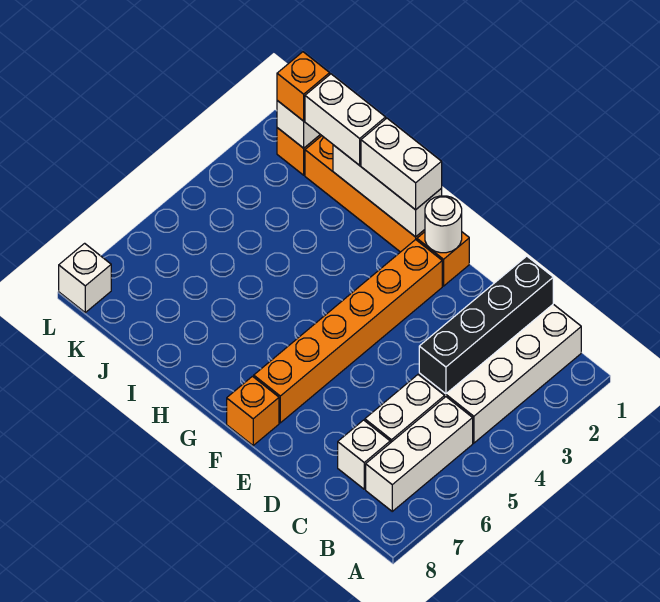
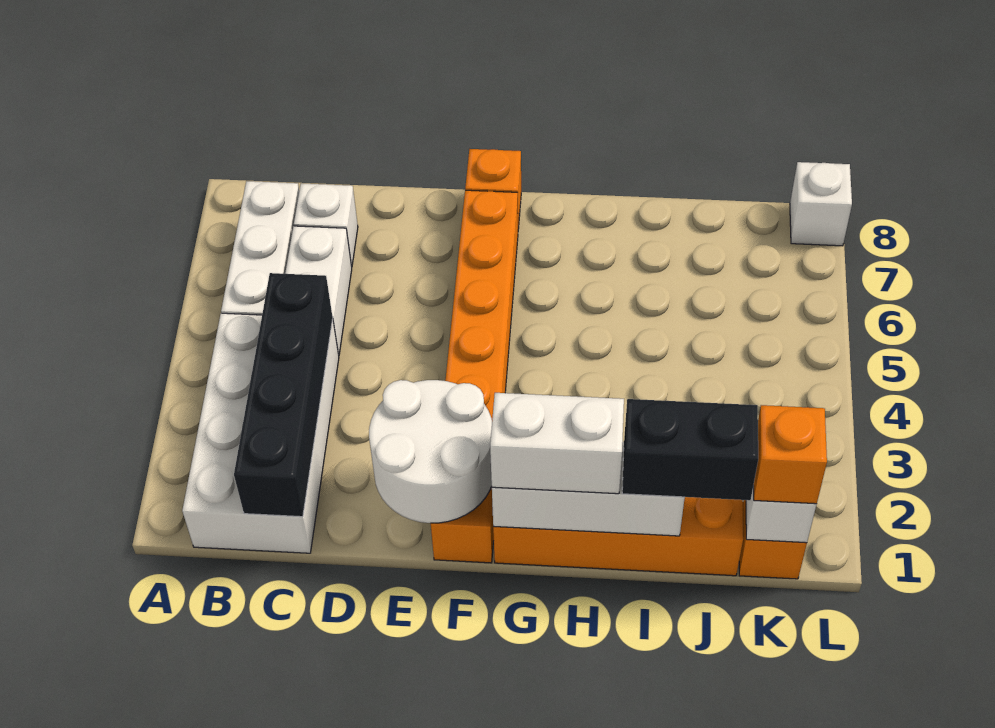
white round brick F1 level 2 -> white round brick E1:F2 level 2
white brick I1:J1 level 3 -> black brick I1:J1 level 3

